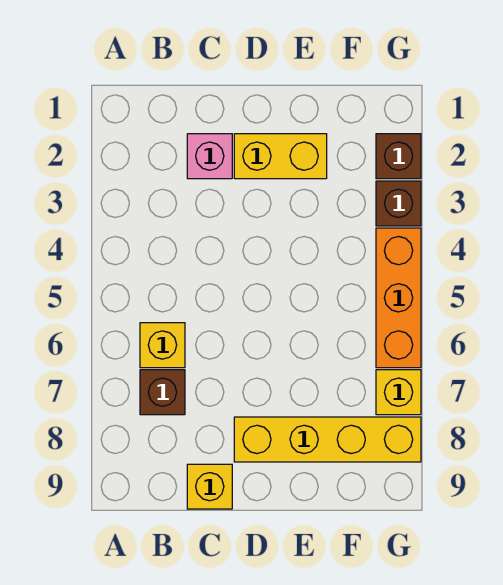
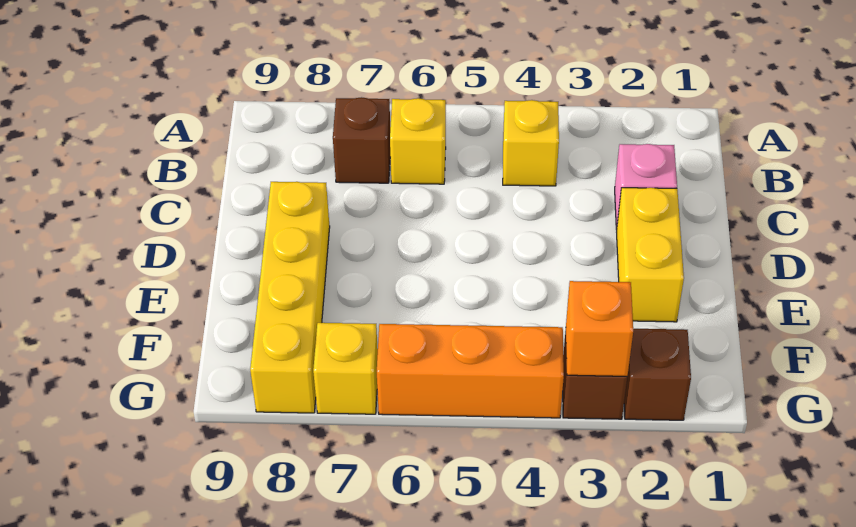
yellow brick C9 level 1 -> yellow brick B4 level 1
none -> orange brick G3 level 2

